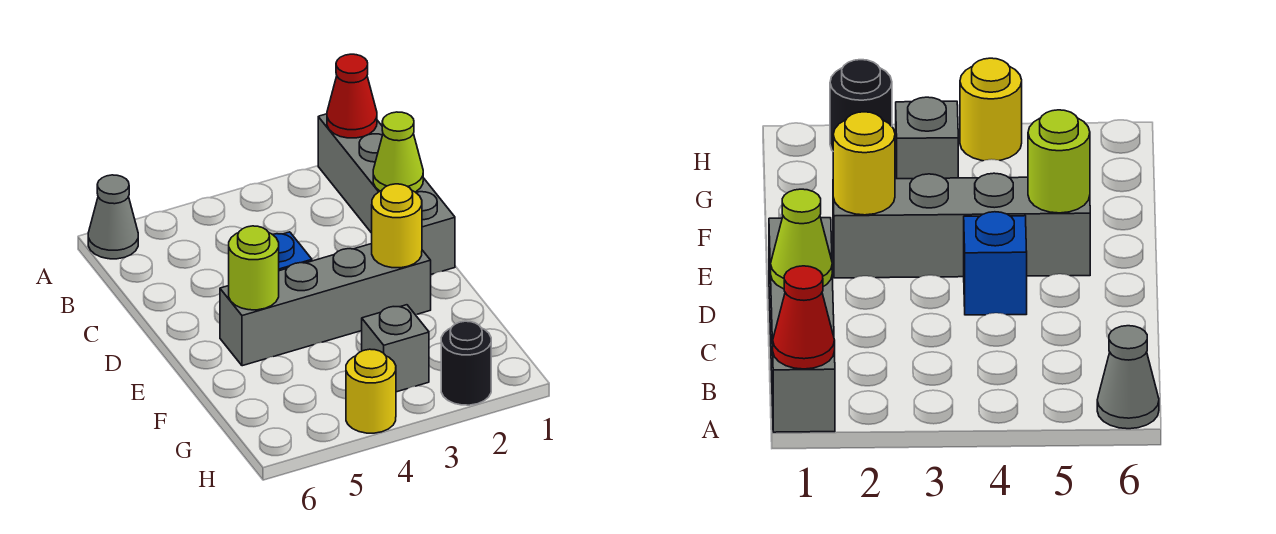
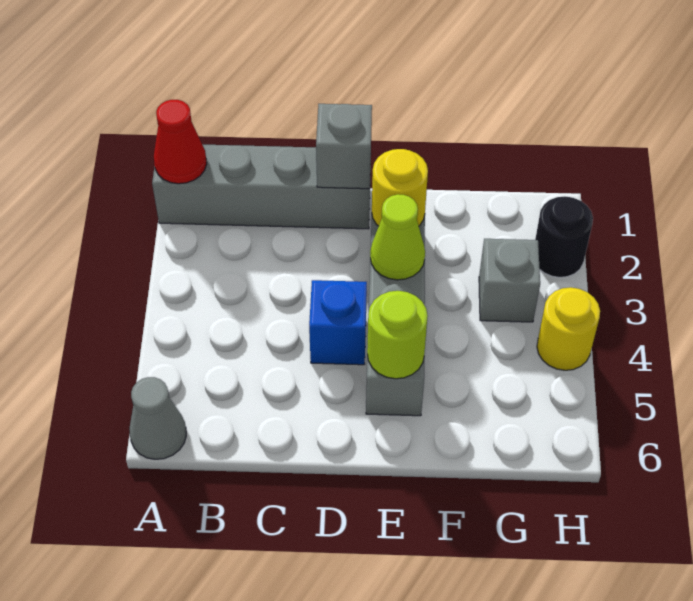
lime cone C1 level 2 -> lime cone E3 level 2
none -> grey brick D1 level 2

